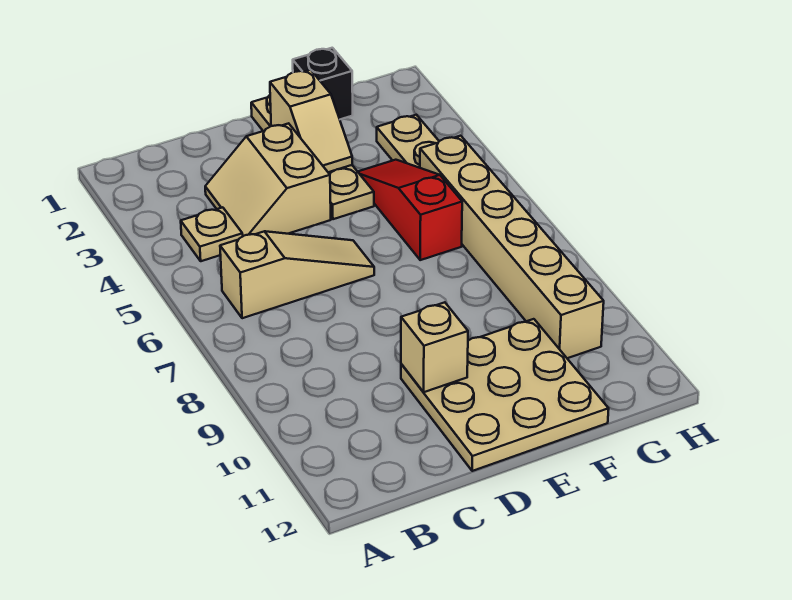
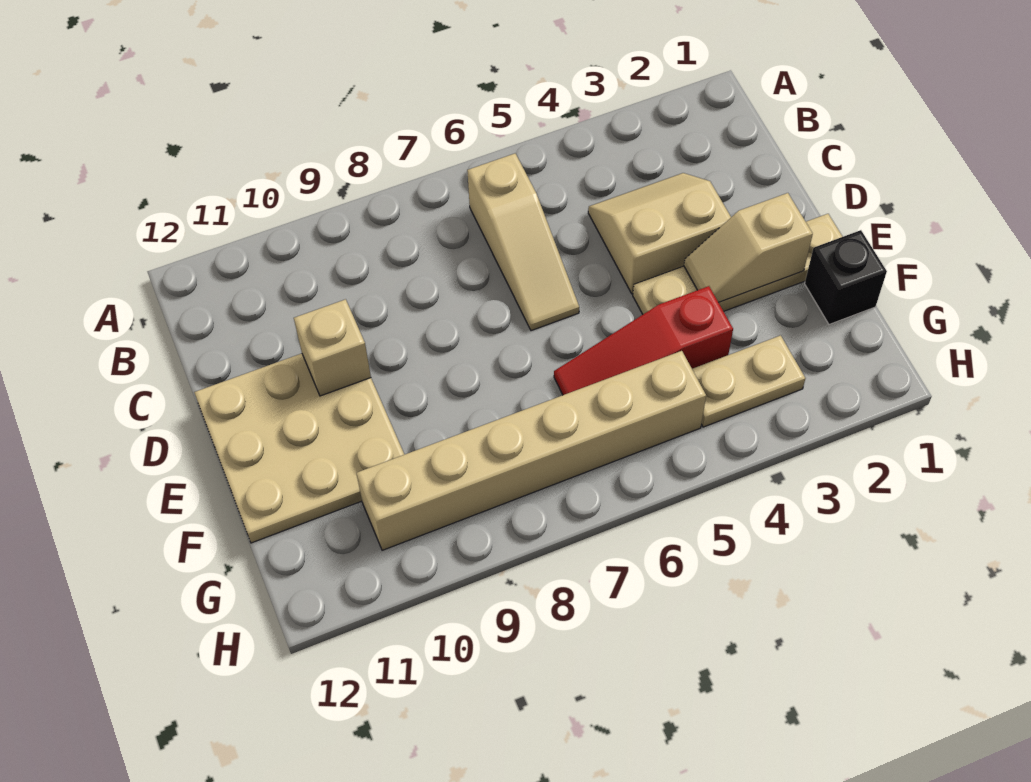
tan plate B4 level 1 -> none
red slope F4:F6 level 1 top 6 -> red slope F4:F6 level 1 top 4

